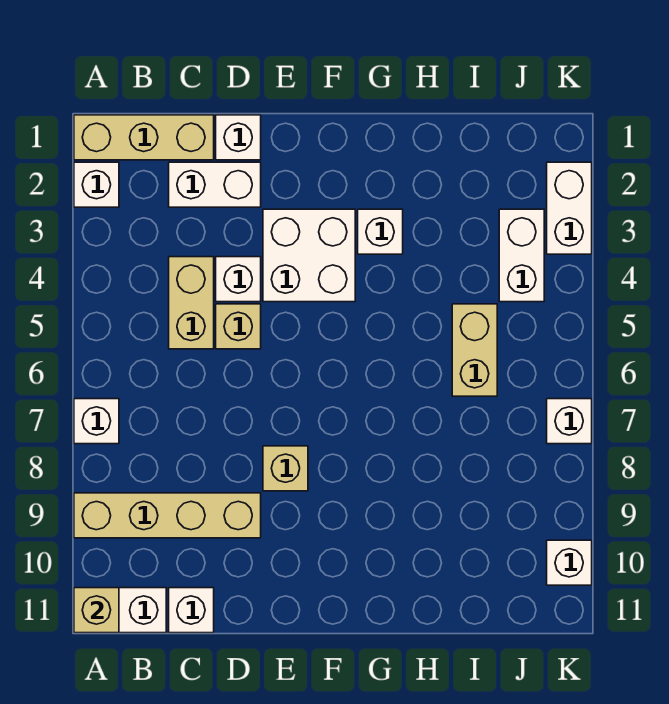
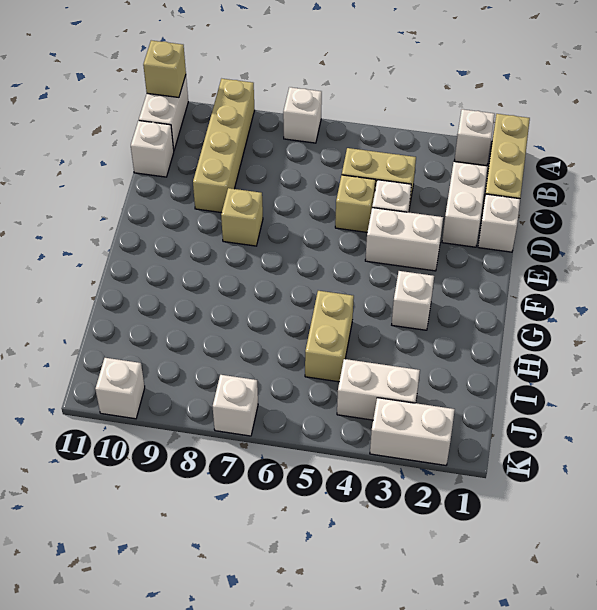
white brick E3:F4 level 1 -> white brick E3:E4 level 1
tan brick I5:I6 level 1 -> tan brick H5:I5 level 1

